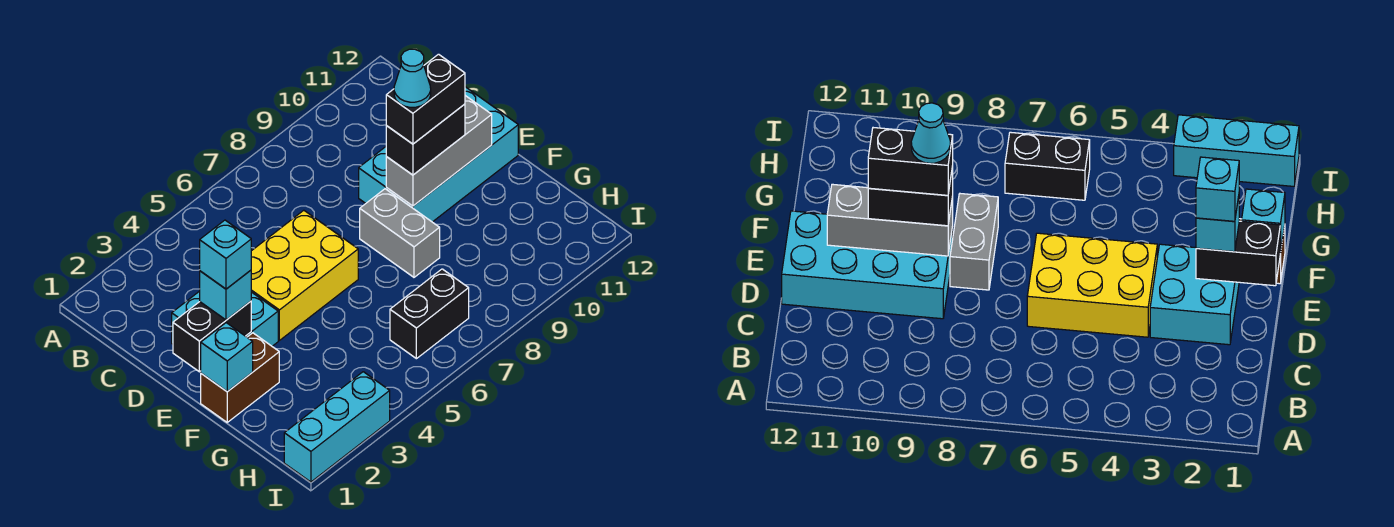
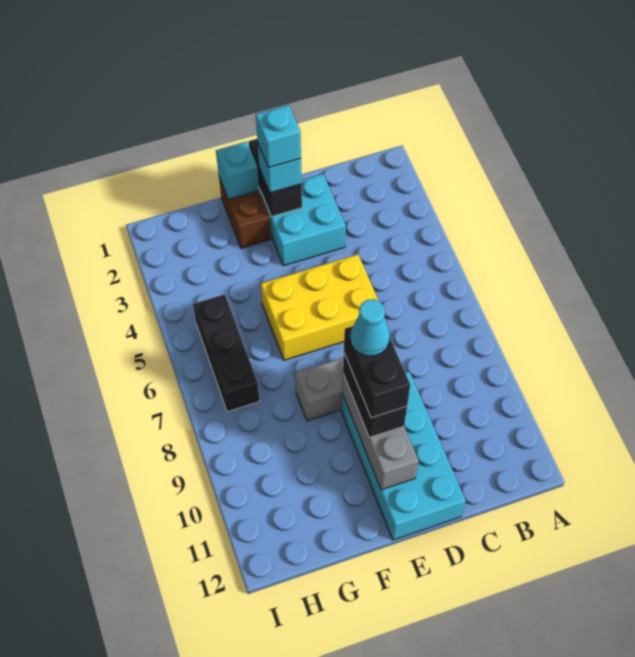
yellow brick D4:E6 level 1 -> yellow brick D5:F6 level 1
black brick H6:H7 level 1 -> black brick H5:H7 level 1
cyan brick I1:I3 level 1 -> none

